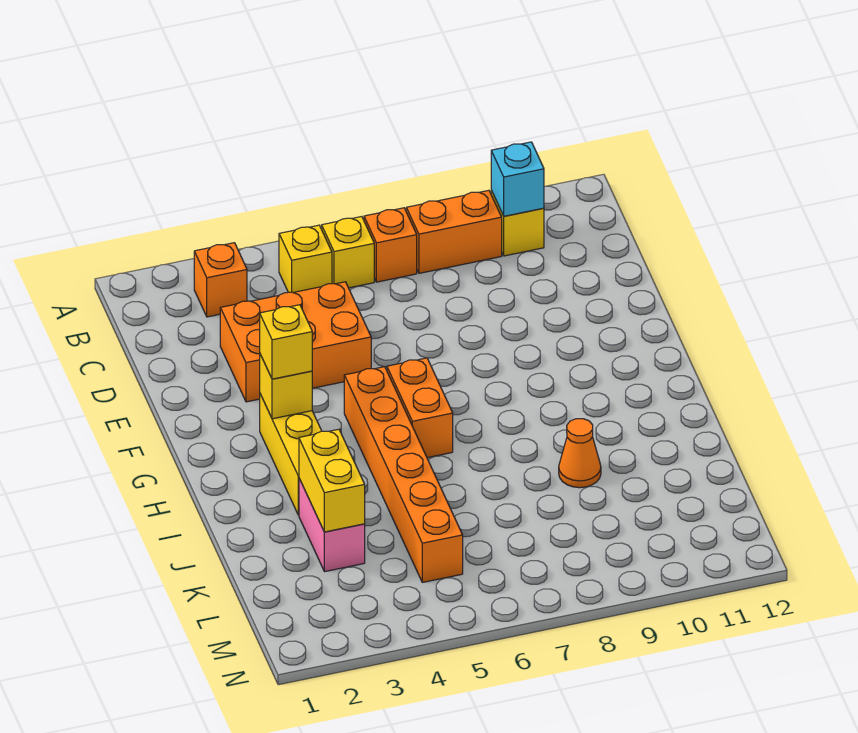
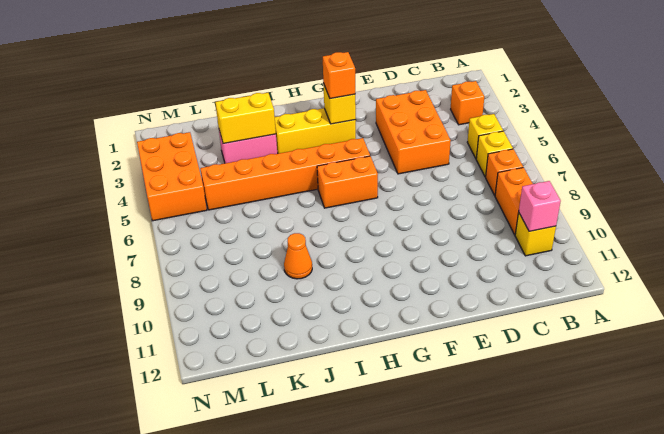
cyan brick B10 level 2 -> pink brick B10 level 2
yellow brick G3 level 3 -> orange brick G3 level 3
none -> orange brick M3:N5 level 1

